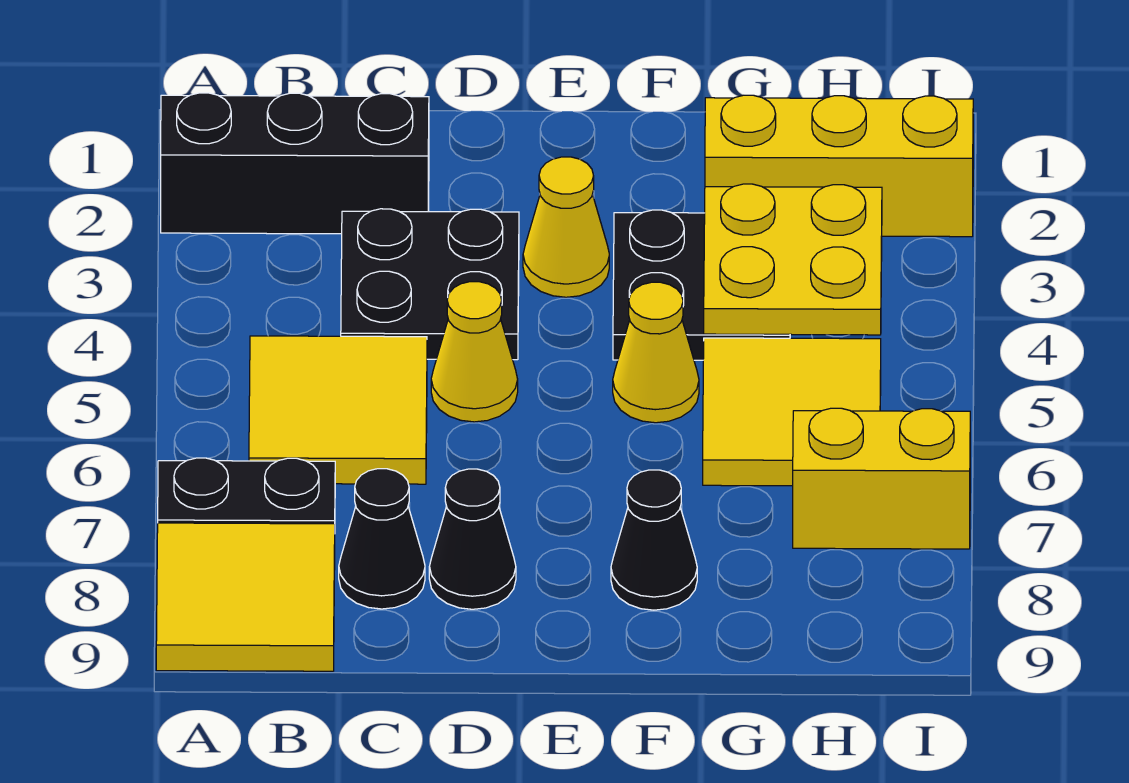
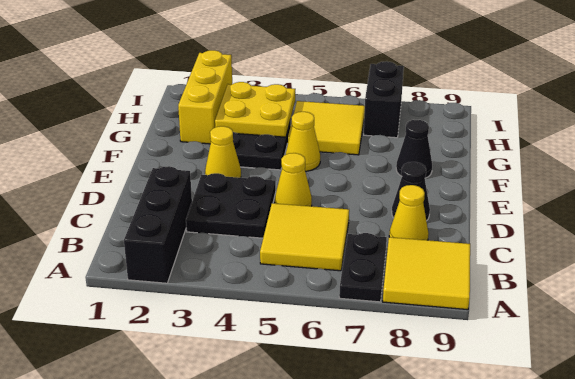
black cone C8 level 1 -> yellow cone C8 level 1
yellow brick H7:I7 level 1 -> black brick H7:I7 level 1

